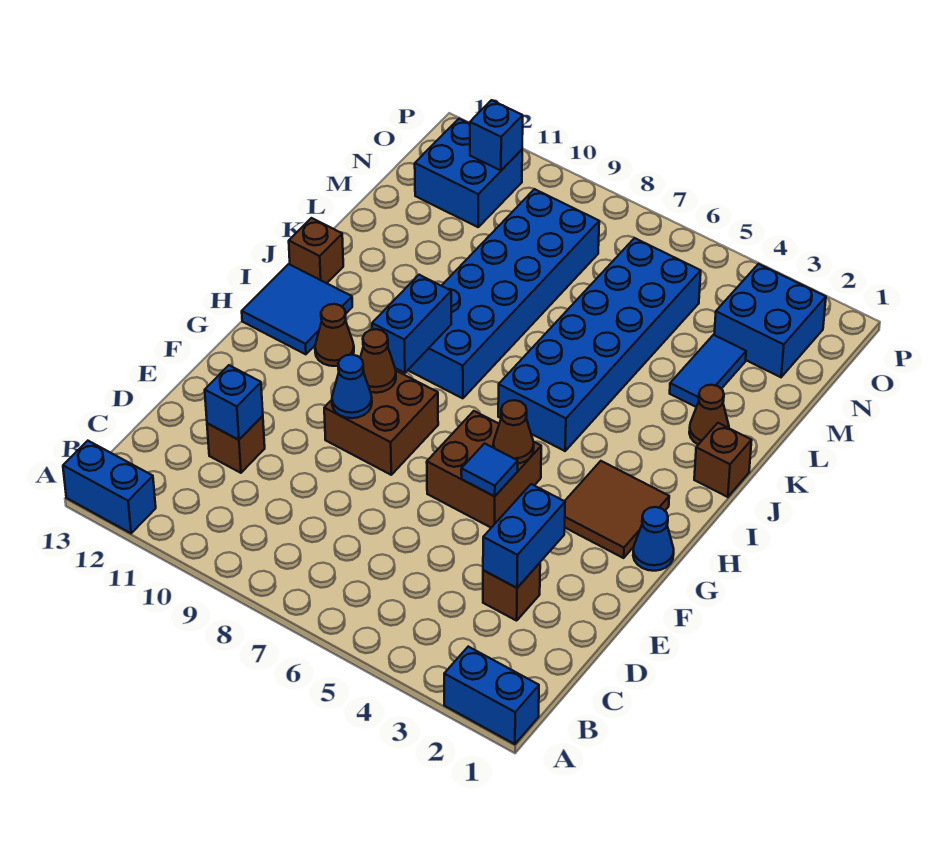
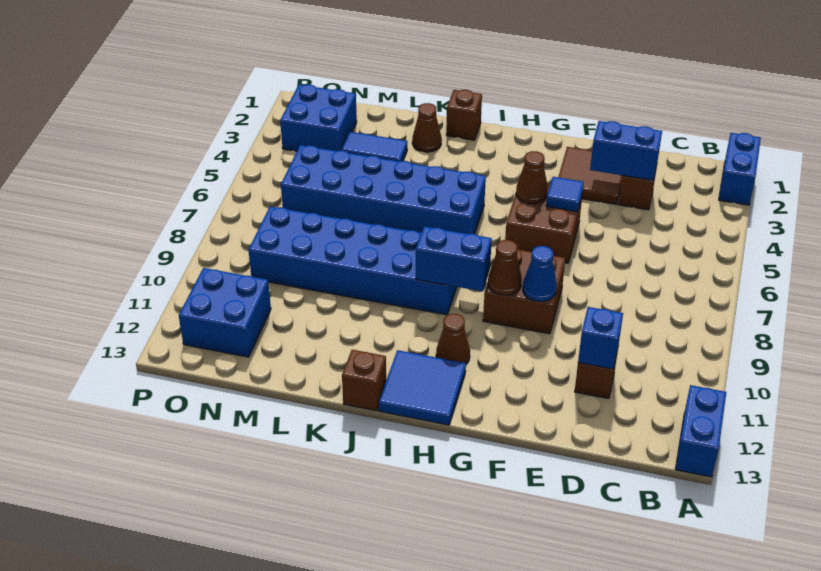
blue cone G1 level 1 -> none
brown tile G2:H3 level 1 -> brown tile E2:F3 level 1
blue brick O11 level 2 -> none

